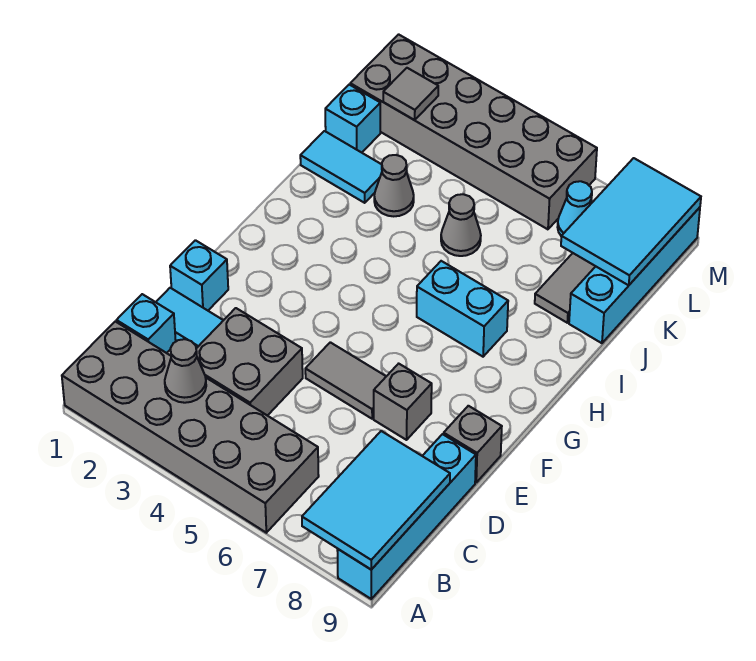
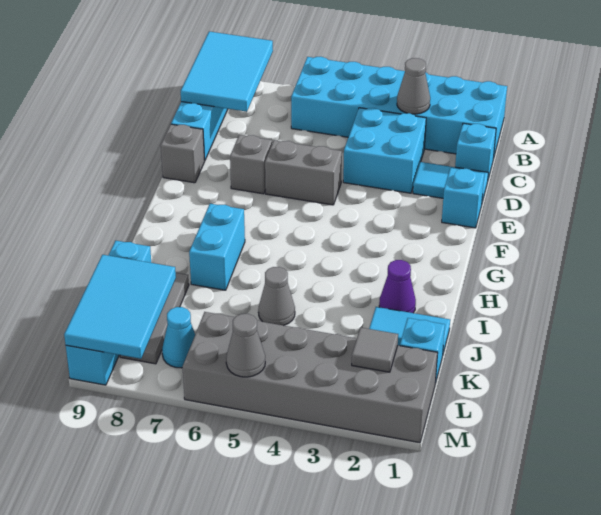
grey brick A1:B6 level 1 -> cyan brick A1:B6 level 1
grey brick C3:D4 level 1 -> cyan brick C3:D4 level 1
grey tile E5:E6 level 1 -> grey brick E5:E6 level 1
cyan brick H6:H7 level 1 -> cyan brick H7:I7 level 1
none -> purple cone I2 level 1
grey cone J3 level 1 -> grey cone M5 level 2

